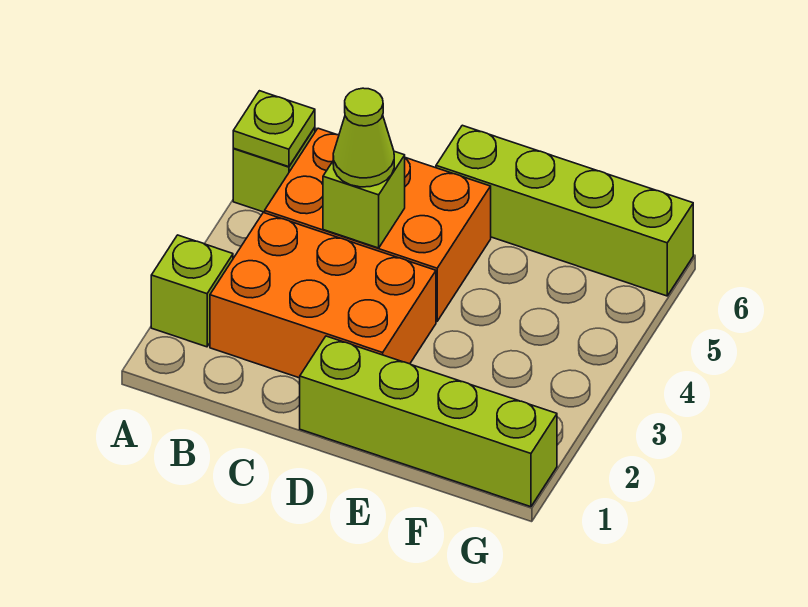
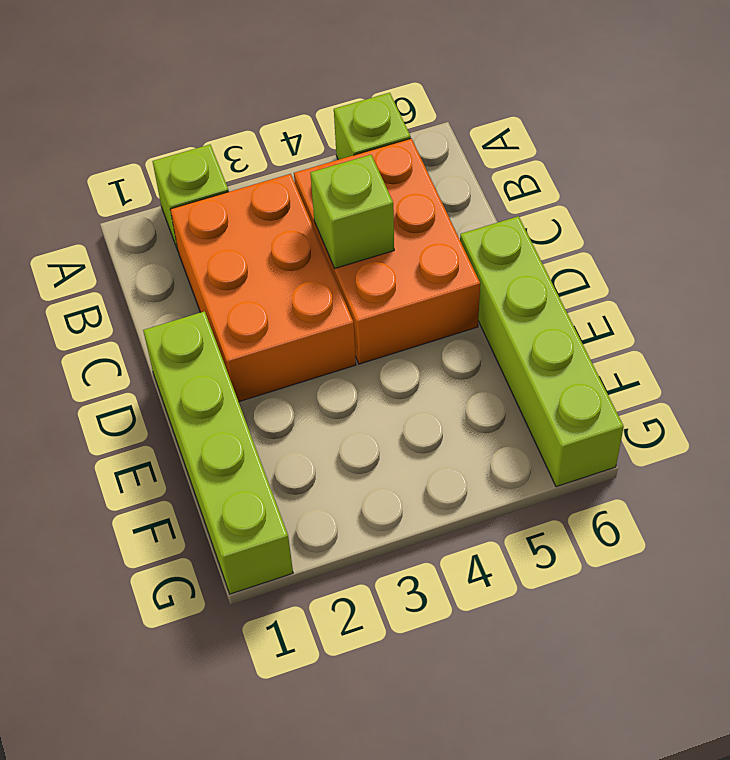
lime plate A5 level 2 -> none
lime cone C4 level 3 -> none

